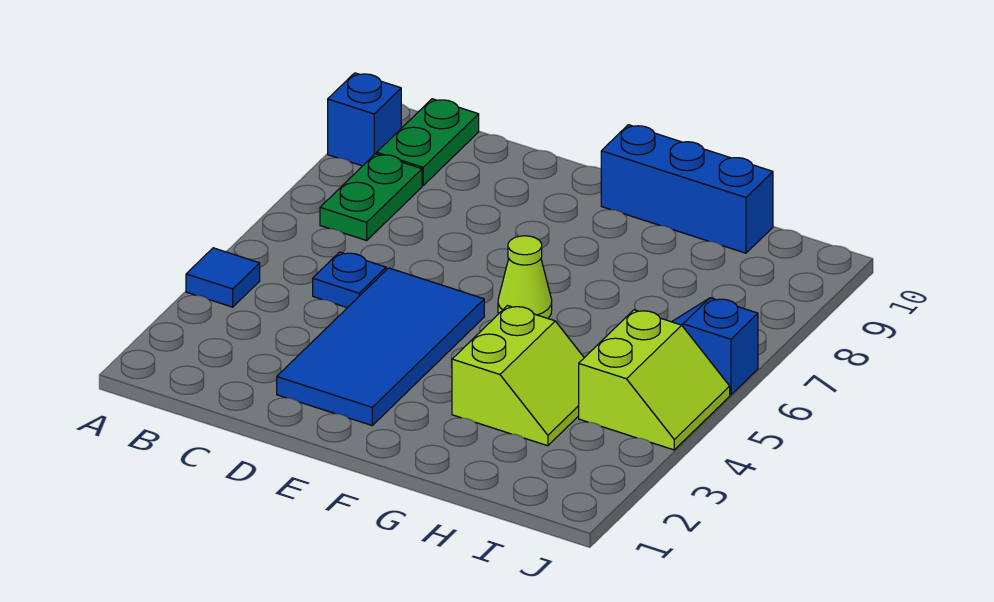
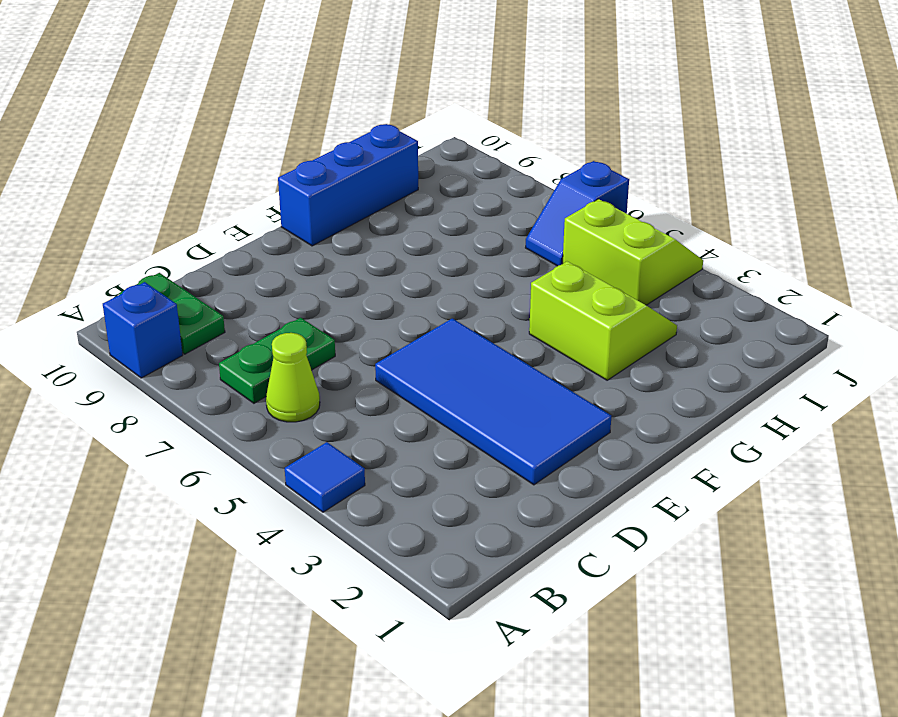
green plate B7:B8 level 1 -> green plate B7:C7 level 1
blue plate C5 level 1 -> none
lime cone F6 level 1 -> lime cone B6 level 1

